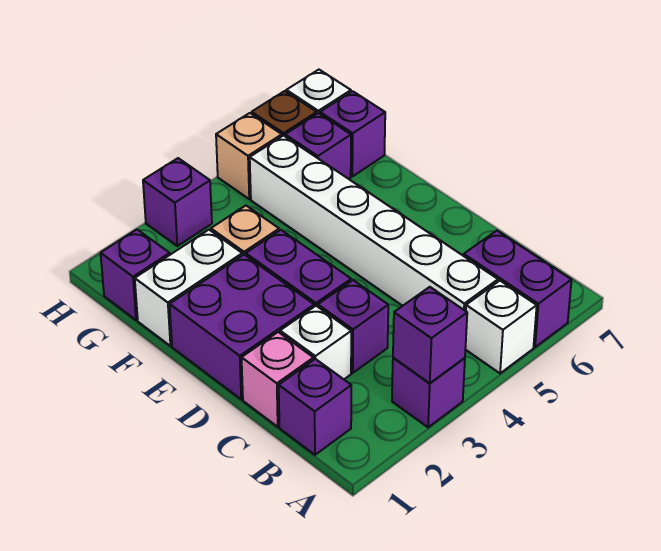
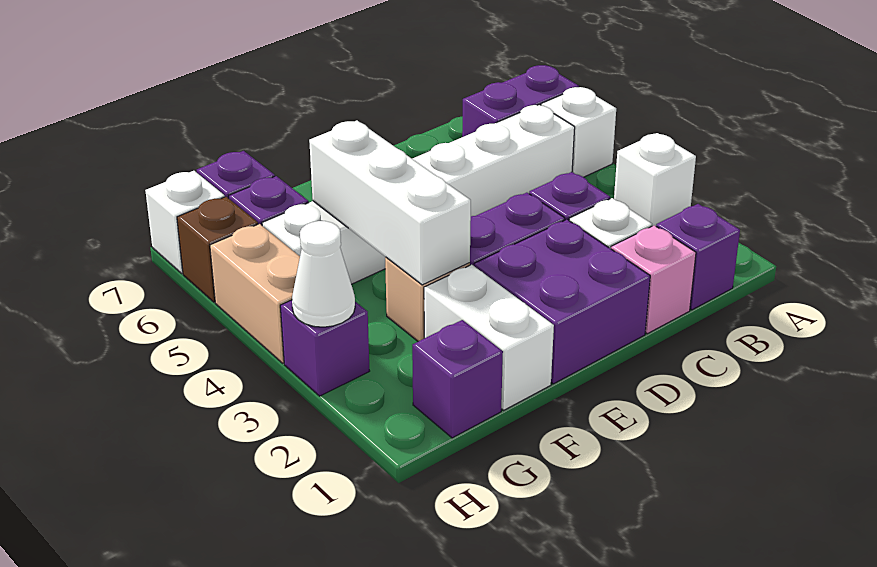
purple brick A3 level 1 -> white brick A3 level 1
purple brick A3 level 2 -> none
none -> white brick F3:F5 level 2
none -> white cone H3 level 2
tan brick H5 level 1 -> tan brick H4:H5 level 1

